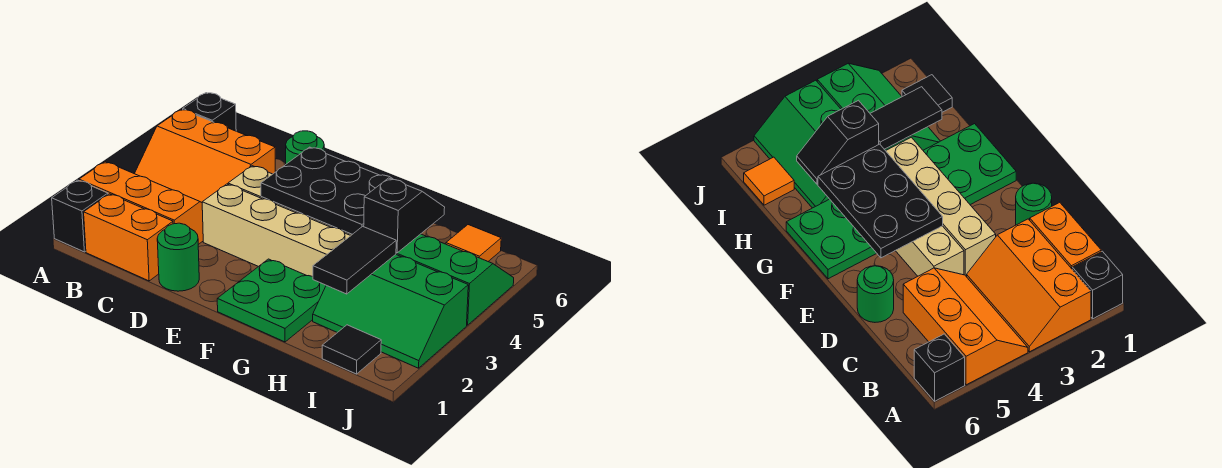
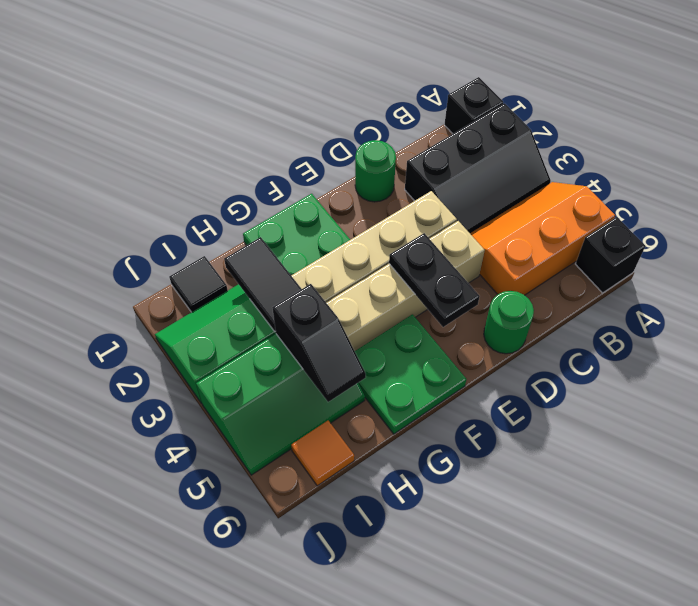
orange slope A2:C3 level 1 top 2 -> black slope A2:C3 level 1 top 2
orange brick B1:C1 level 1 -> none
black plate E4:G5 level 2 -> black plate E4:E5 level 2

